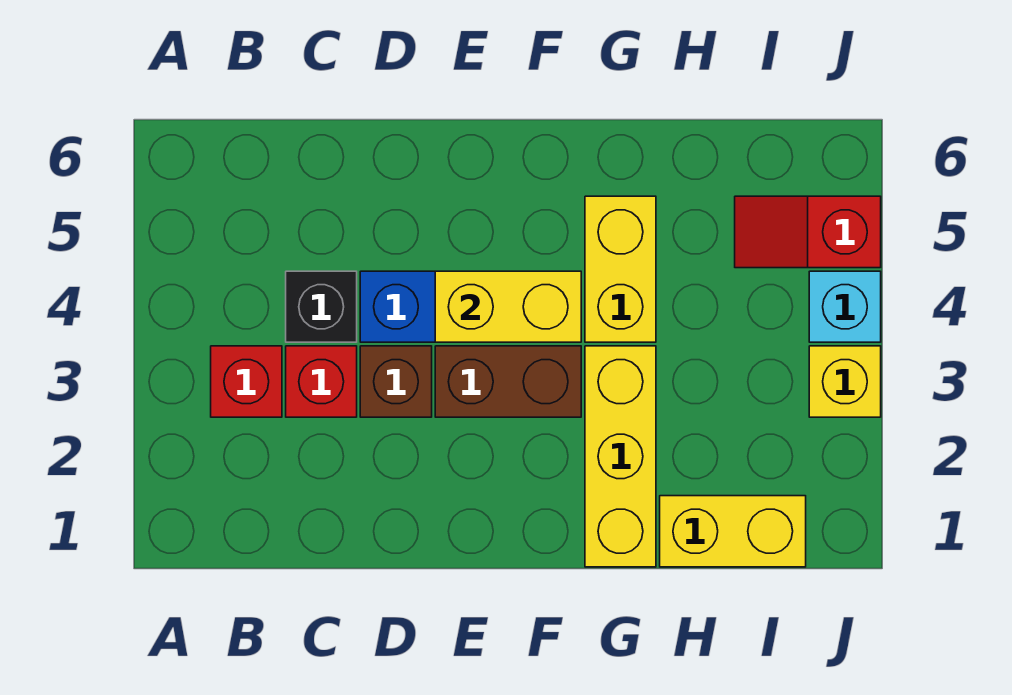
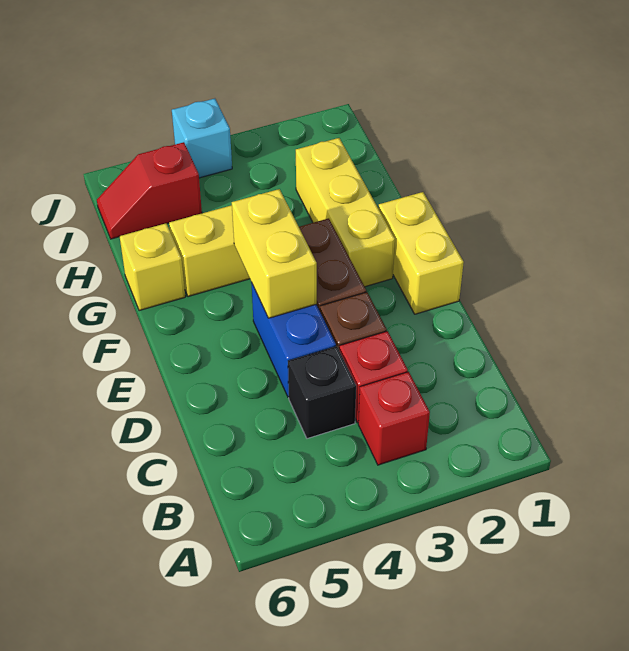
yellow brick G1:G3 level 1 -> yellow brick F2:H2 level 1
yellow brick H1:I1 level 1 -> yellow brick E1:F1 level 1
red slope I5:J5 level 1 top J -> red slope I5:I6 level 1 top 5
yellow brick J3 level 1 -> yellow brick G6 level 1

